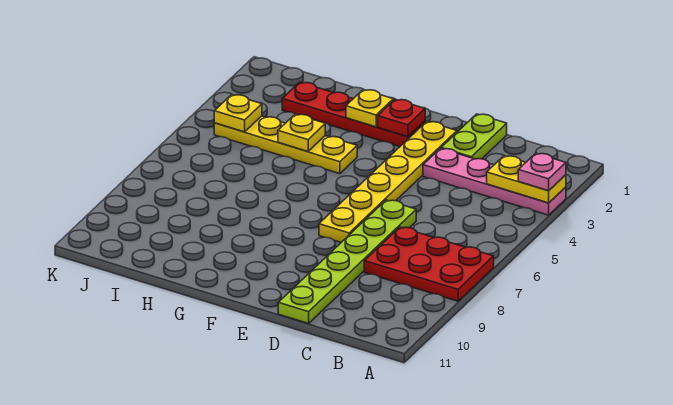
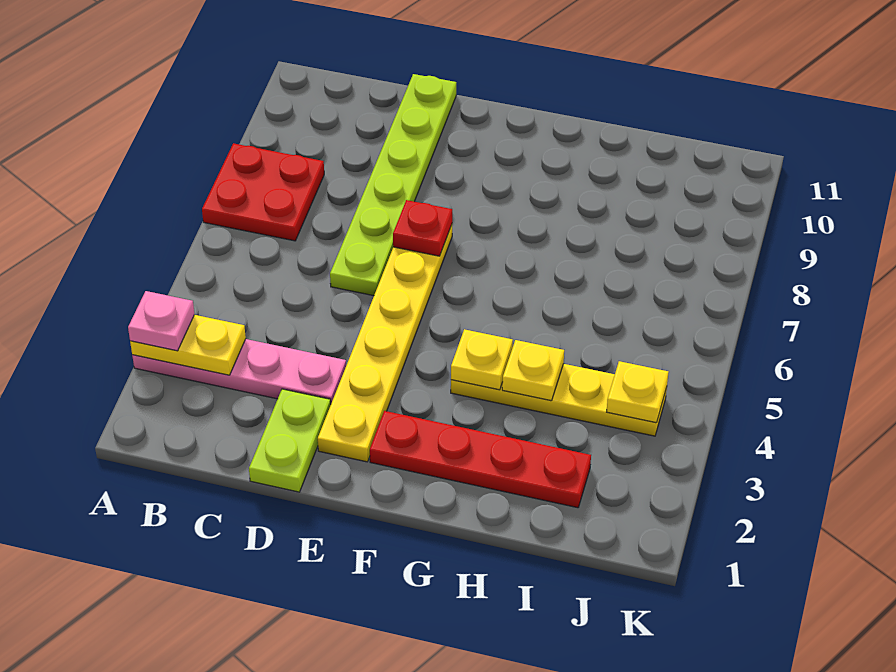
red plate A7:C8 level 1 -> red plate A7:B8 level 1
red plate F2 level 2 -> red plate E7 level 2
yellow plate G2 level 2 -> yellow plate G4 level 2

